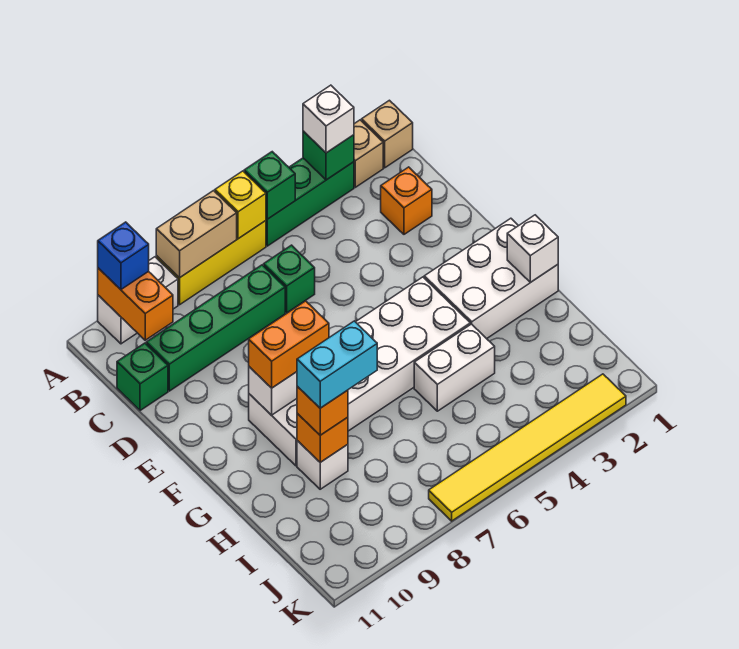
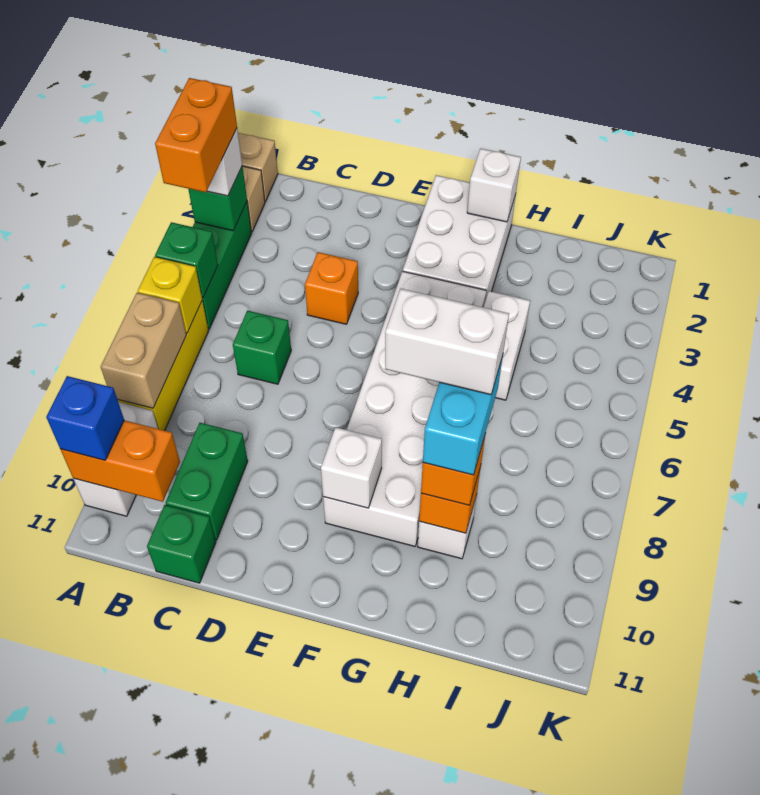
orange brick C2 level 1 -> orange brick D4 level 1
green brick C7:C10 level 1 -> green brick C9:C10 level 1
orange brick F8:F9 level 3 -> orange brick A3:A4 level 4
none -> white brick G8:H8 level 5
yellow tile K2:K7 level 1 -> none

